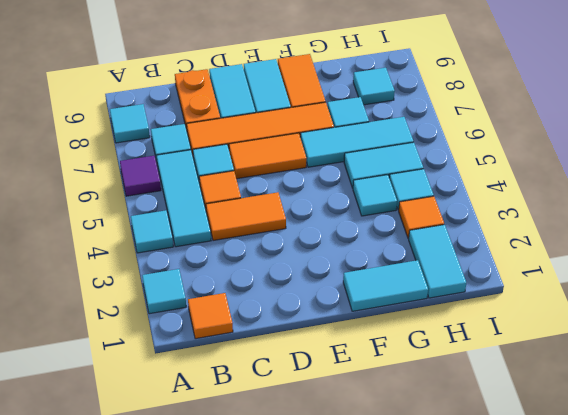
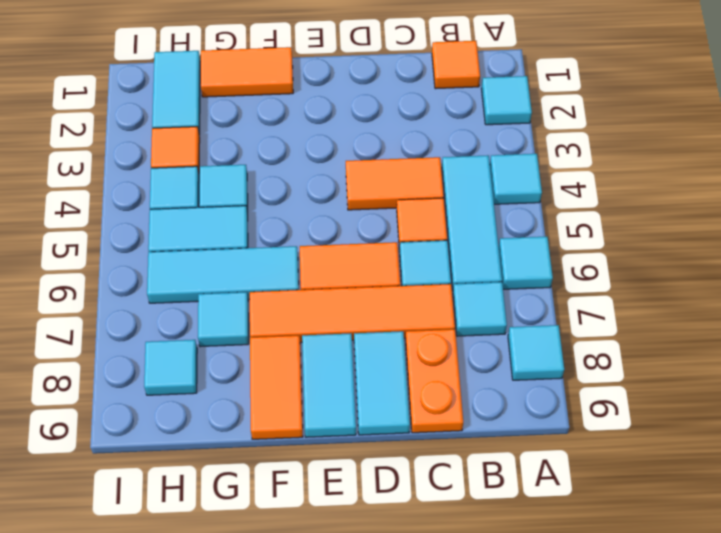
purple tile A6 level 1 -> cyan tile A6 level 1
cyan tile F1:G1 level 1 -> orange tile F1:G1 level 1

